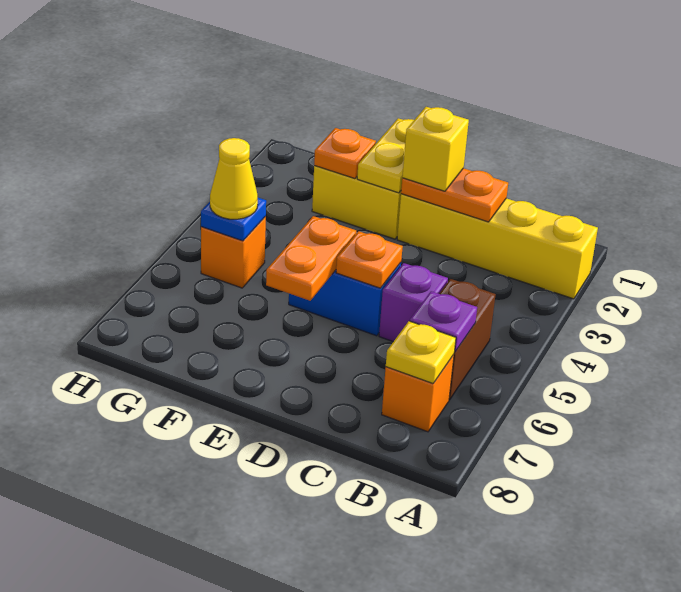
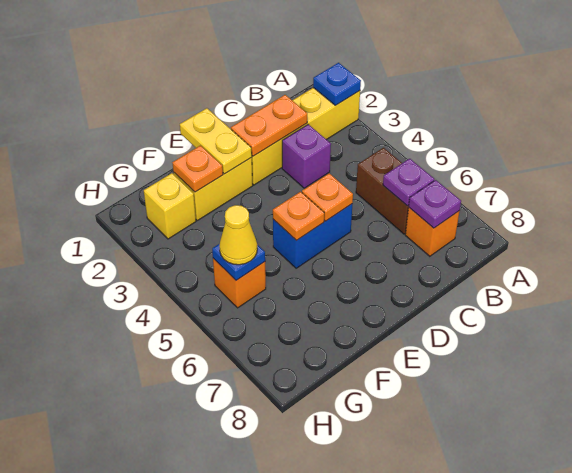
none -> blue plate A2 level 2
yellow plate B7 level 2 -> purple plate B7 level 2
purple brick C5 level 1 -> purple brick C3 level 1
yellow brick D2 level 3 -> yellow brick G2 level 1
orange plate E5:E6 level 2 -> orange plate E5 level 2

